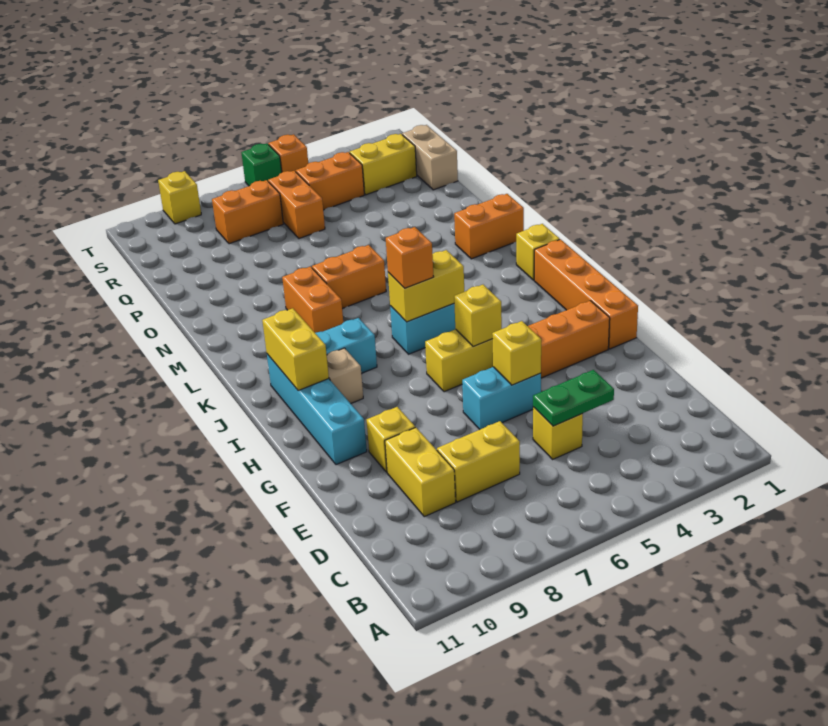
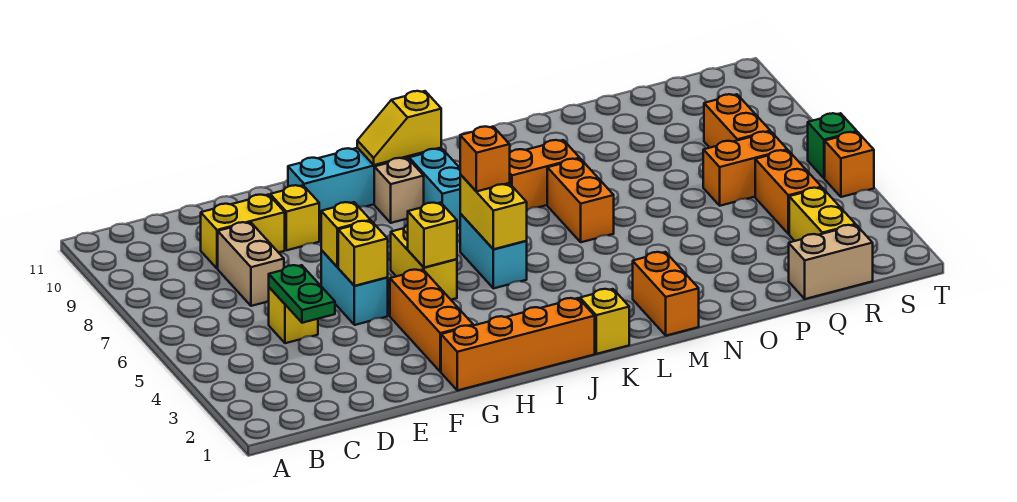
yellow brick D7:D8 level 1 -> tan brick D7:D8 level 1
yellow brick I10:J10 level 2 -> yellow slope I10:J10 level 2 top J
yellow brick T9 level 1 -> yellow brick F6 level 2

